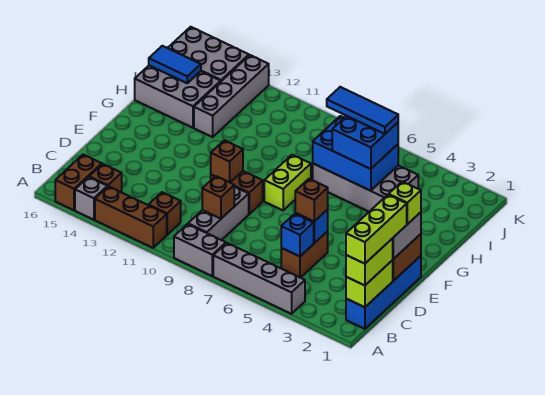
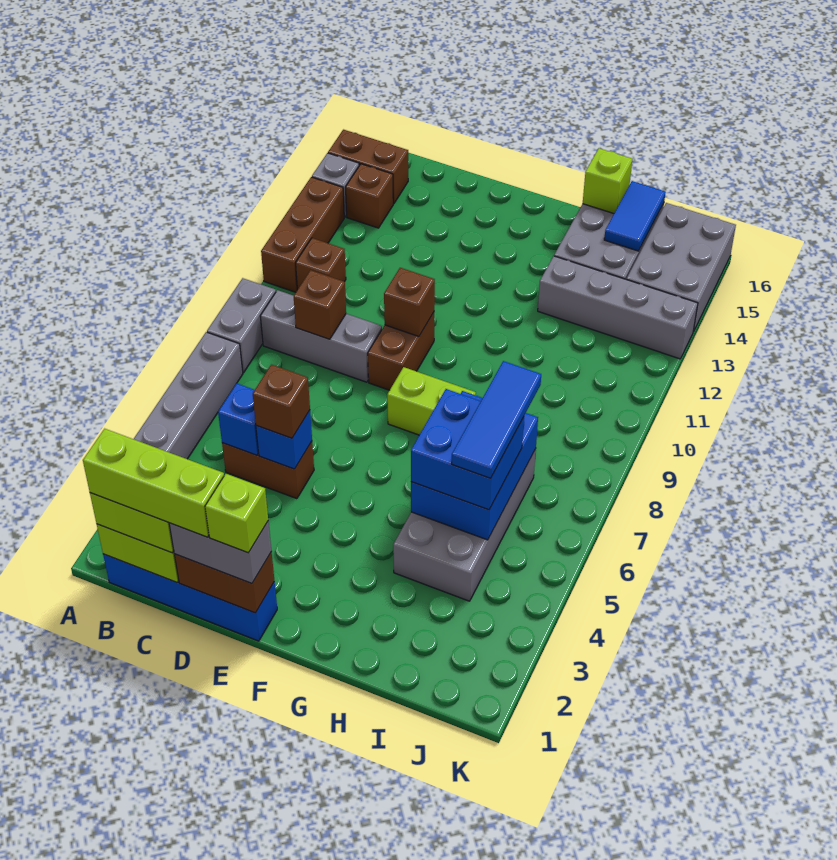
none -> lime brick H16 level 2

